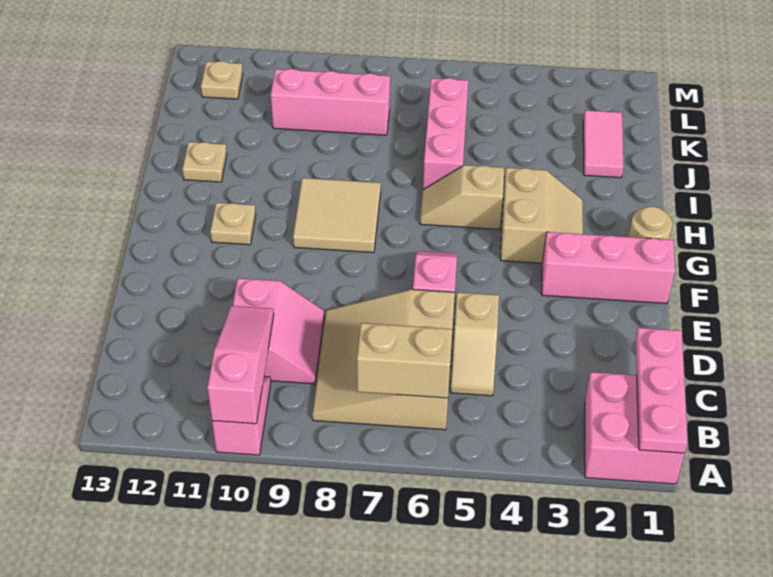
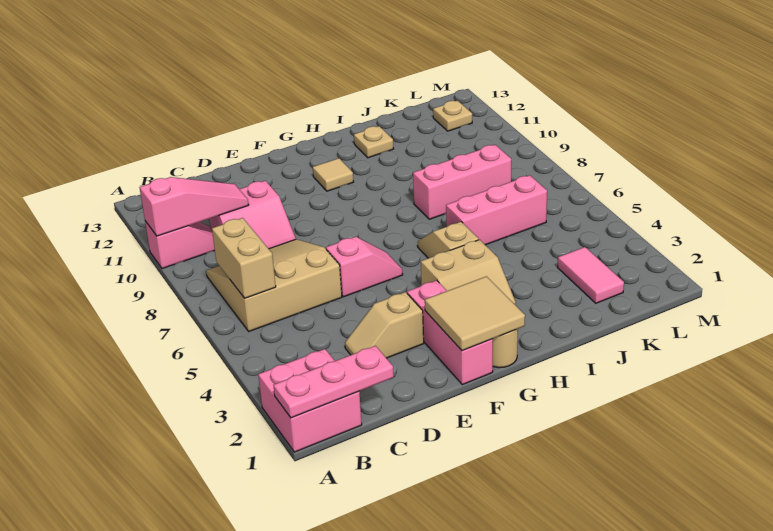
tan slope C5:D5 level 1 top D -> tan slope D3:E3 level 1 top E
tan tile G8:H9 level 1 -> tan tile F1:G2 level 2
tan plate G11 level 1 -> tan tile G11 level 1
pink tile J2:K2 level 1 -> pink tile K2:K3 level 1
pink brick K8:K10 level 1 -> pink brick I8:K8 level 1

